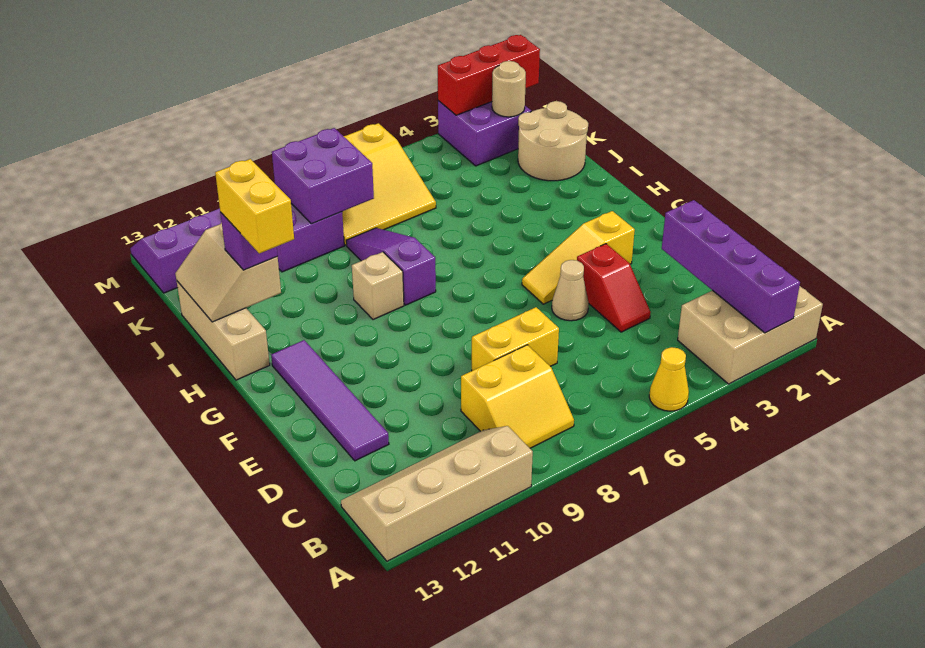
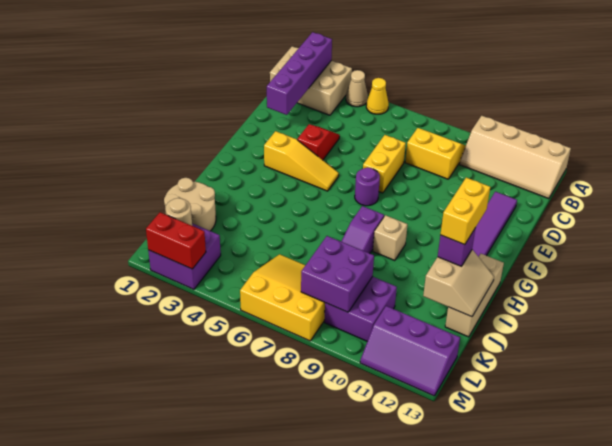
yellow brick D7:D8 level 1 -> yellow brick D7:E7 level 1
tan cone E5 level 1 -> tan cone A4 level 1
none -> purple round brick F7 level 1
red brick M1:M3 level 2 -> red brick M2:M3 level 2

